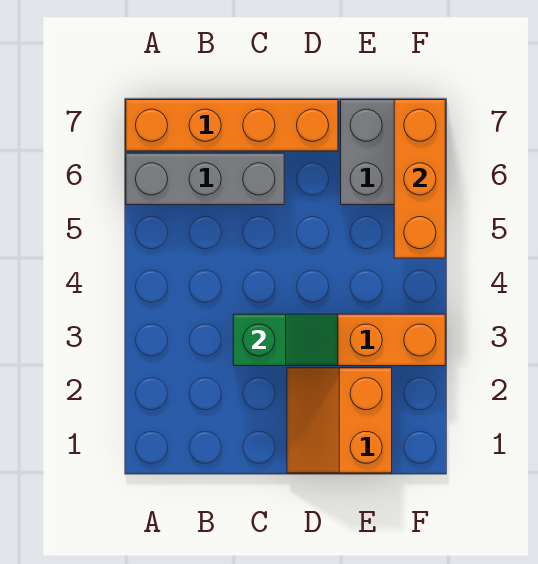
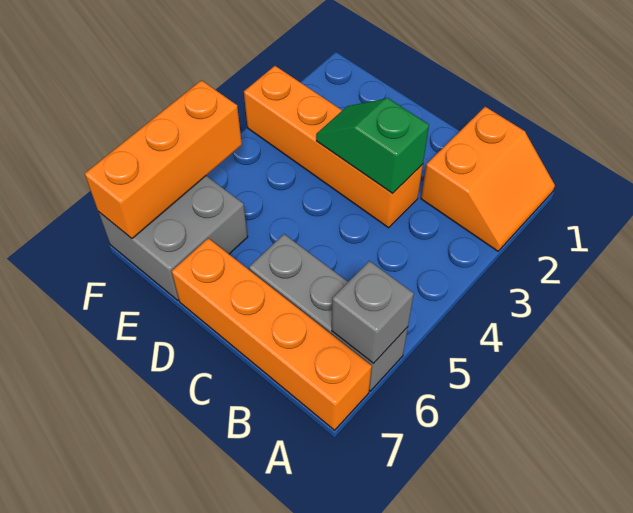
none -> grey brick A6 level 2
orange slope D1:E2 level 1 top E -> orange slope A1:B2 level 1 top B

